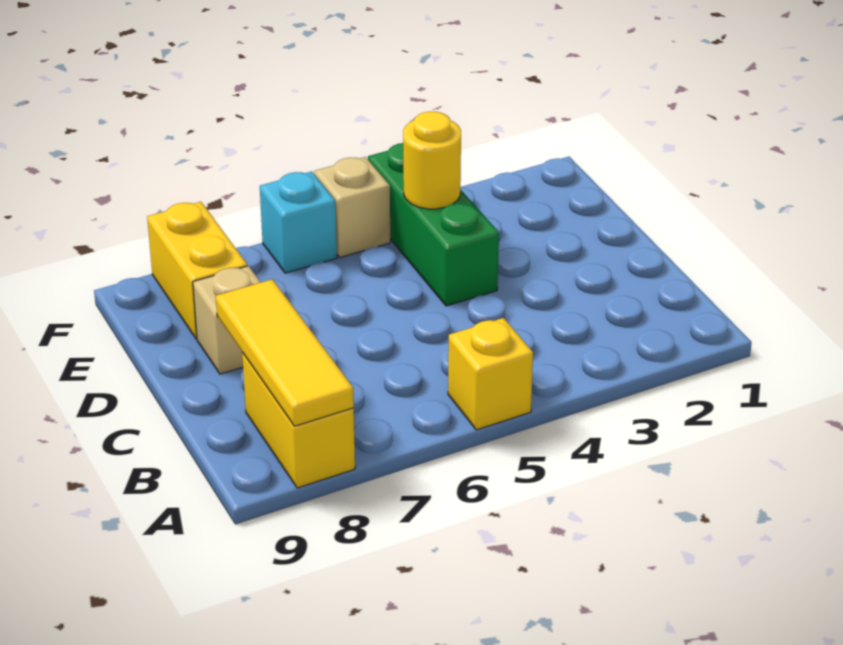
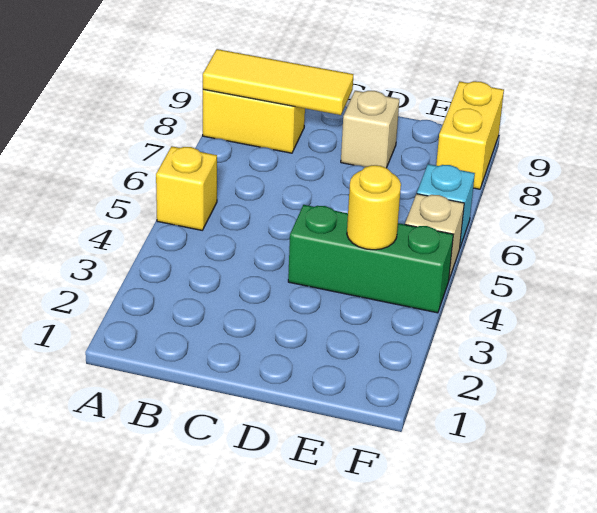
yellow brick E8:F8 level 1 -> yellow brick F8:F9 level 1

